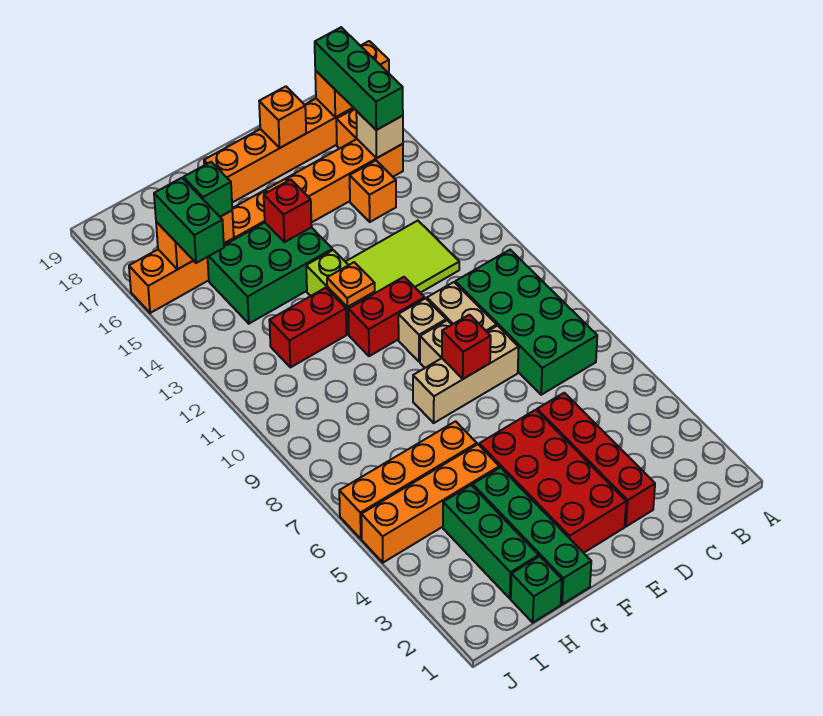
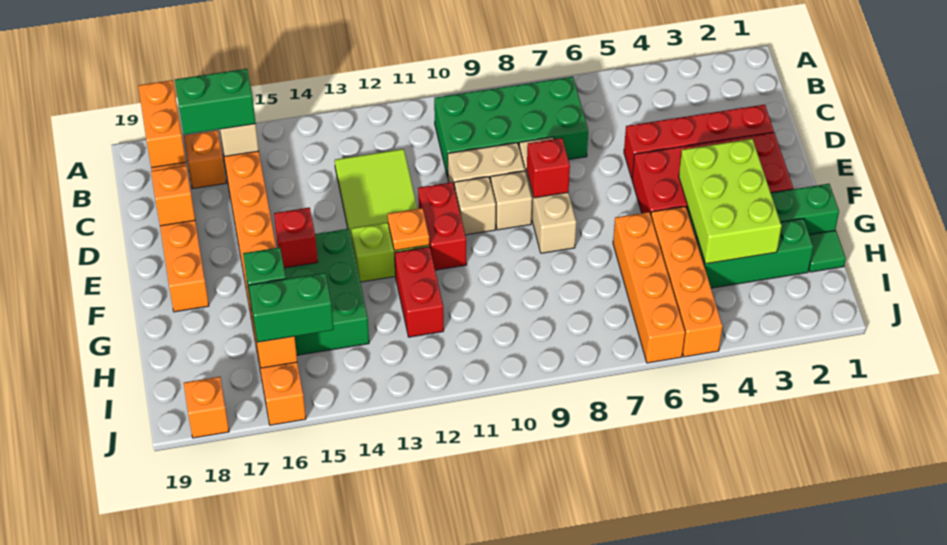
green brick B16:B18 level 3 -> green brick B16:B17 level 3
orange brick C15 level 1 -> orange brick J18 level 1
none -> lime brick F3:H4 level 2
green brick H1 level 1 -> green tile H1 level 1

